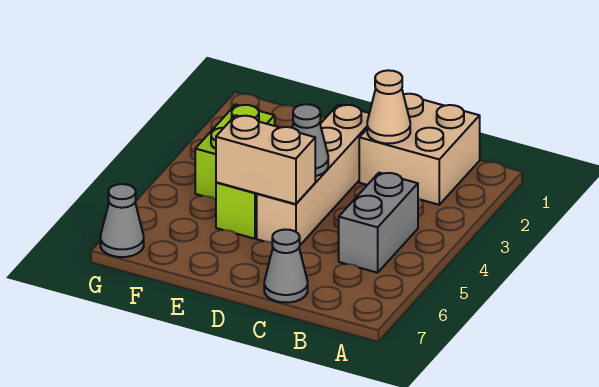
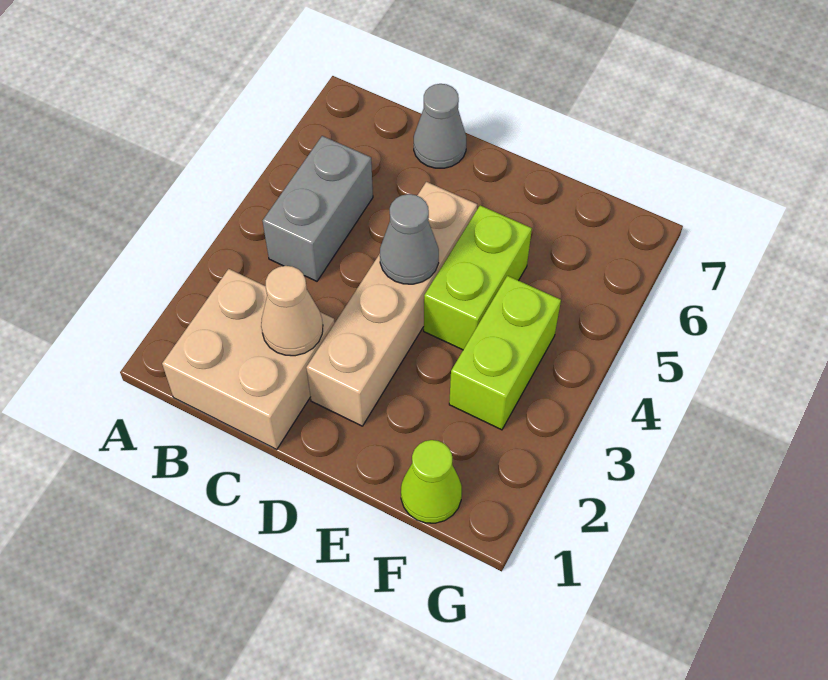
tan brick D5:E5 level 2 -> none
none -> lime cone F1 level 1
grey cone G7 level 1 -> none

